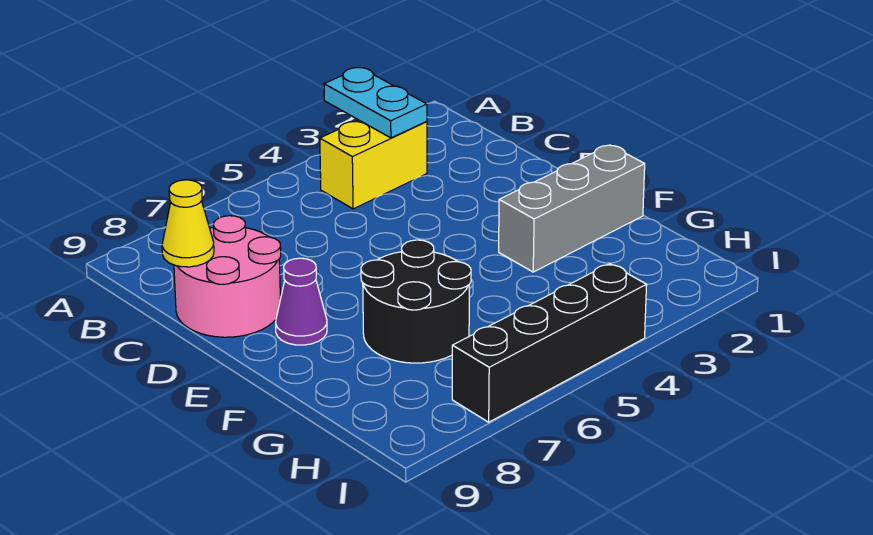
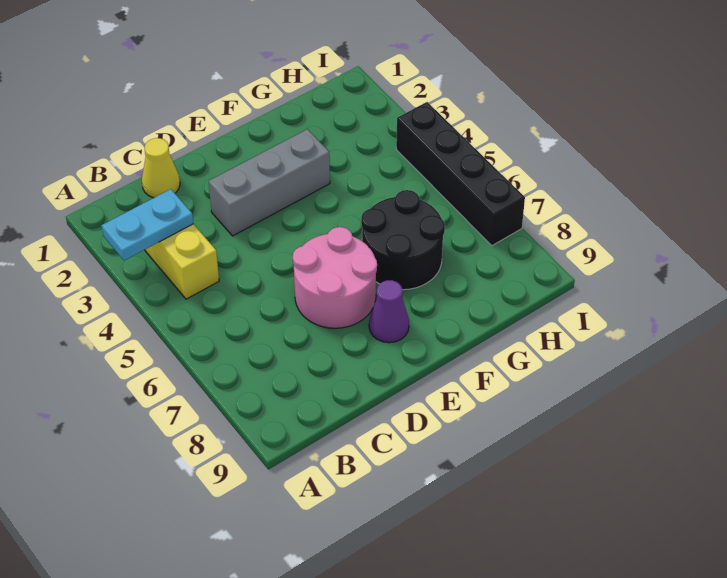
pink round brick C8:D9 level 1 -> pink round brick D6:E7 level 1
yellow cone C9 level 2 -> yellow cone C1 level 1
grey brick F1:F3 level 1 -> grey brick D3:F3 level 1

